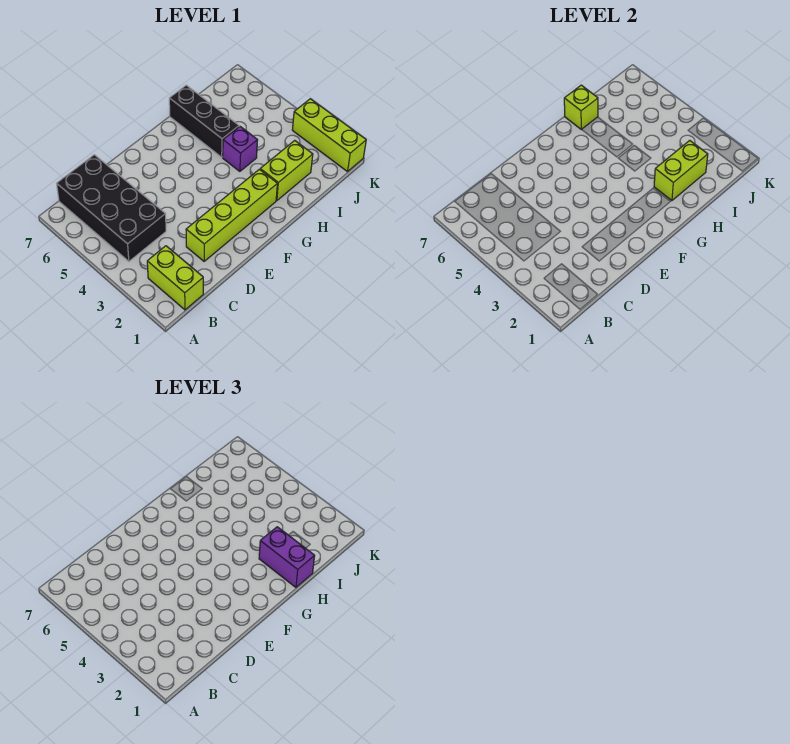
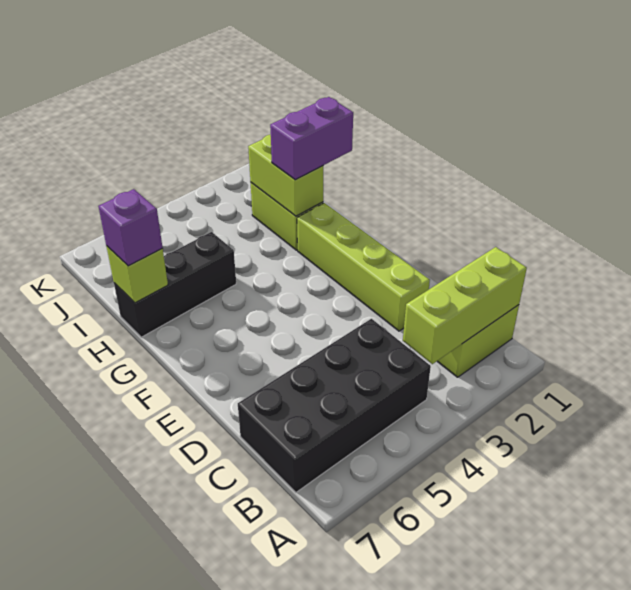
purple brick H4 level 1 -> purple brick H7 level 3
lime brick K1:K3 level 1 -> lime brick B1:B3 level 2

